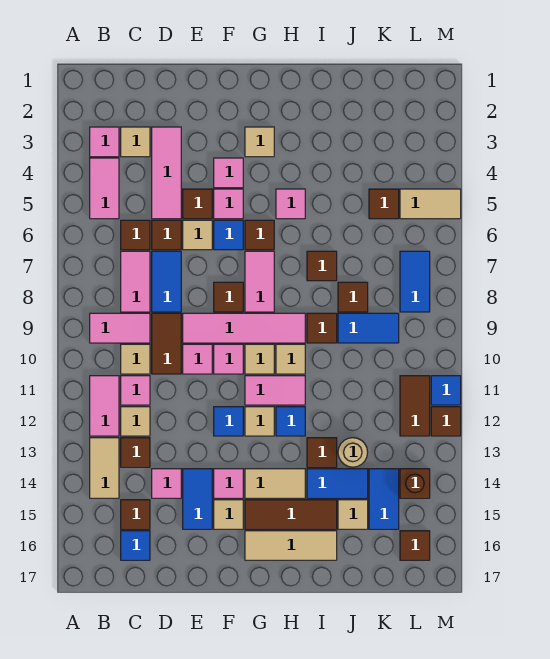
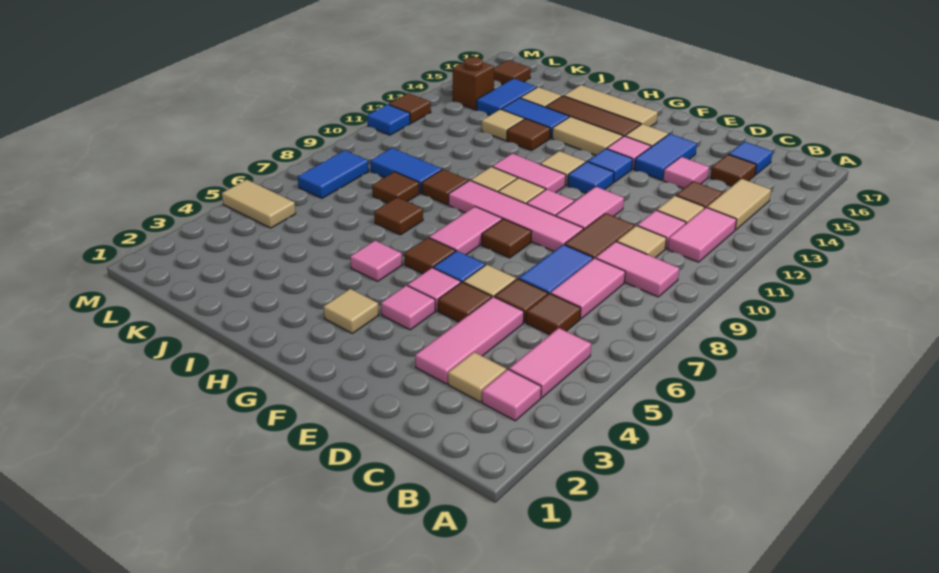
pink tile E10 level 1 -> pink tile E10:E11 level 1
blue tile H12 level 1 -> blue tile F13 level 1
tan round brick J13 level 1 -> tan tile J13 level 1
brown tile K5 level 1 -> none
brown tile L11:L12 level 1 -> none

